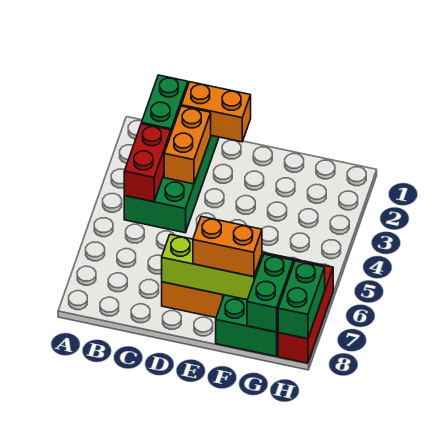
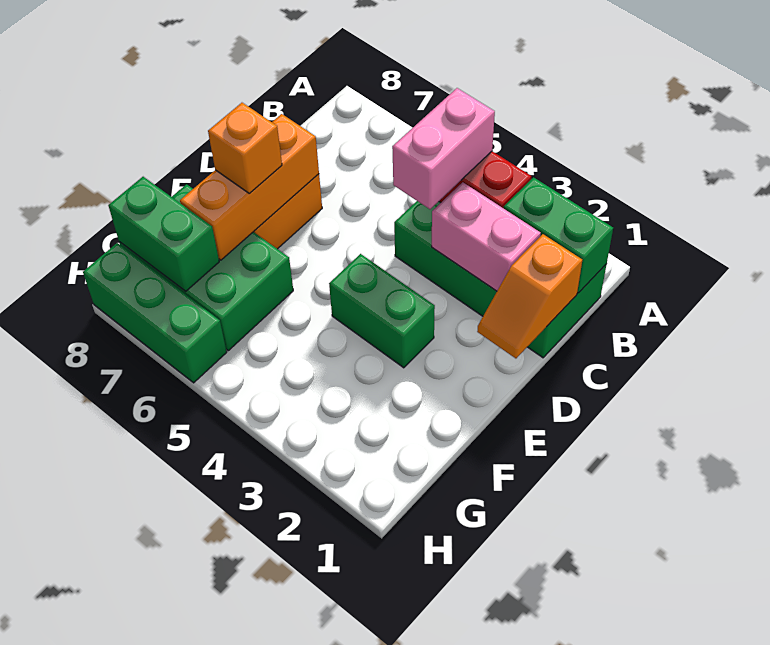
none -> pink brick B4:C4 level 3
orange brick C1:D1 level 2 -> orange slope C1:D1 level 2 top C
orange brick C2:C3 level 2 -> pink brick C2:C3 level 2
lime brick D7:F7 level 2 -> orange brick D7:F7 level 2
orange brick E7:F7 level 3 -> orange brick E7 level 3
red brick H6:H8 level 1 -> green brick H6:H8 level 1
green brick H7:H8 level 2 -> green brick E3:E4 level 1

